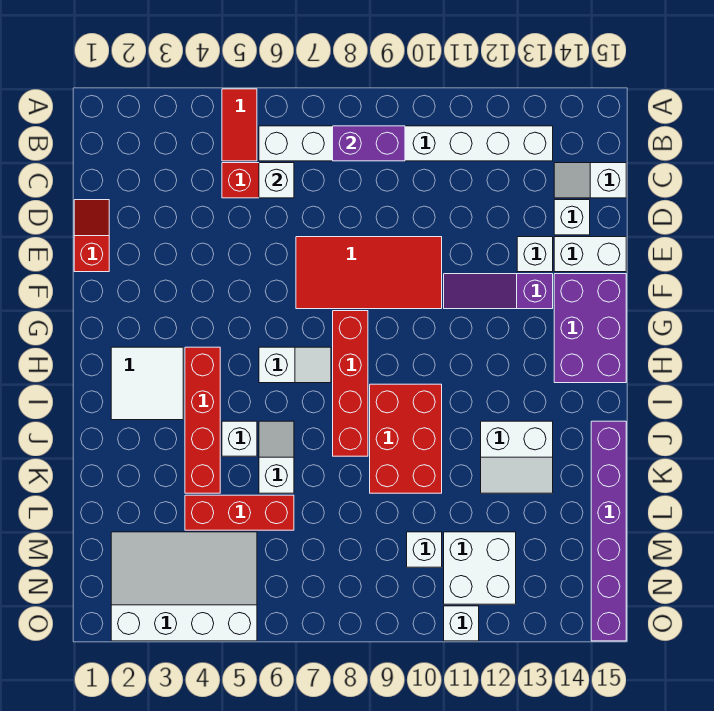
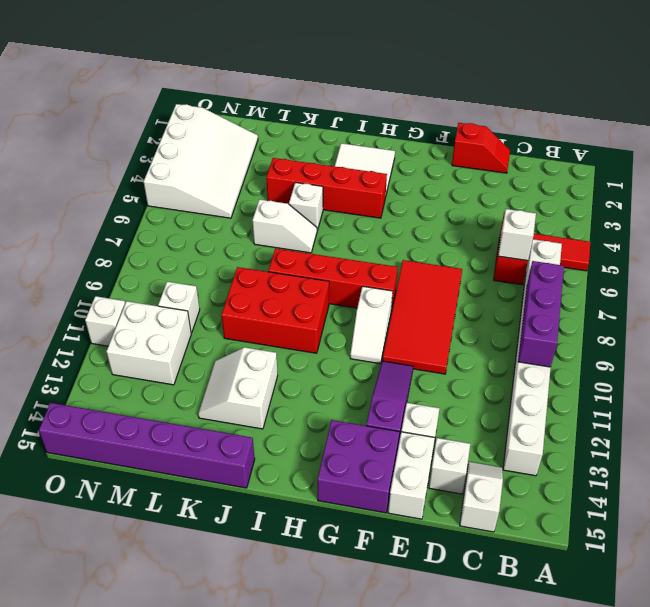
purple brick B8:B9 level 2 -> purple brick B8:B10 level 2
purple brick F14:H15 level 1 -> purple brick F14:G15 level 1
white slope H6:H7 level 1 top 6 -> white slope G9:G10 level 1 top 9
red brick L4:L6 level 1 -> none

